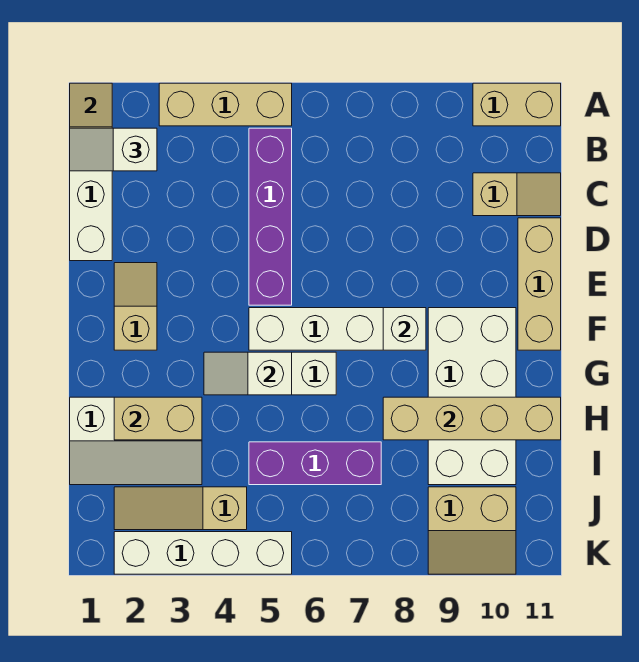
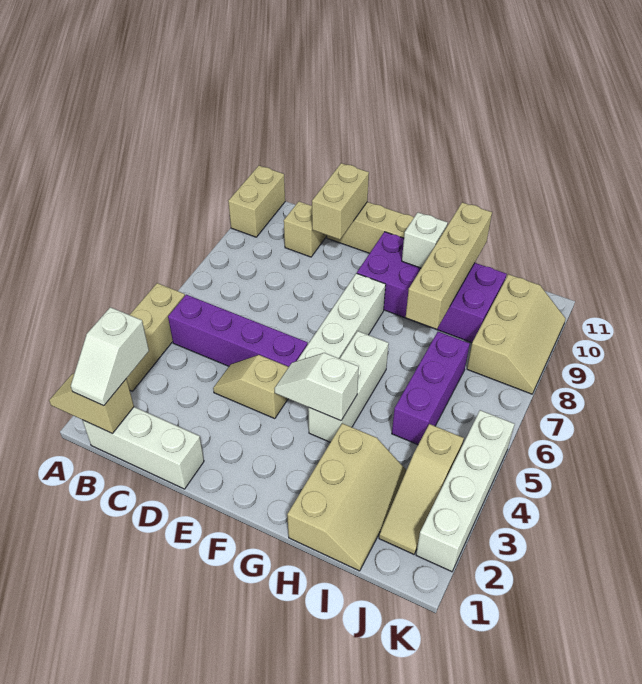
tan slope E2:F2 level 1 top F -> tan slope D4:E4 level 1 top E
white brick F8 level 2 -> white brick G10 level 2
white brick F9:I10 level 1 -> purple brick F9:I10 level 1
white slope G4:G5 level 2 top 5 -> white slope F4:G4 level 2 top G
white slope H1:I3 level 1 top H -> tan slope H1:I3 level 1 top H
tan brick H2:H3 level 2 -> tan brick D10:D11 level 2
tan slope J9:K10 level 1 top J -> tan slope J8:K10 level 1 top J

